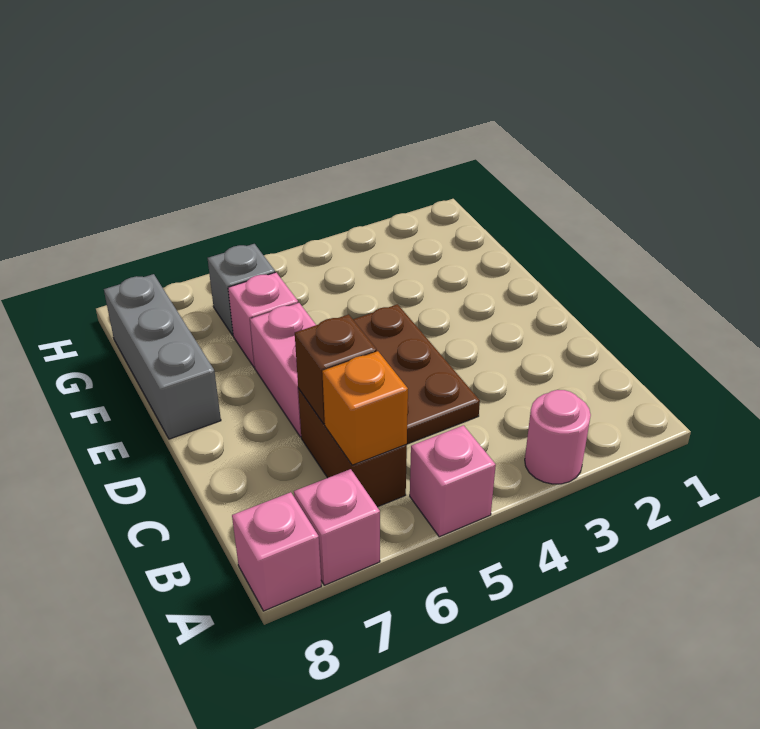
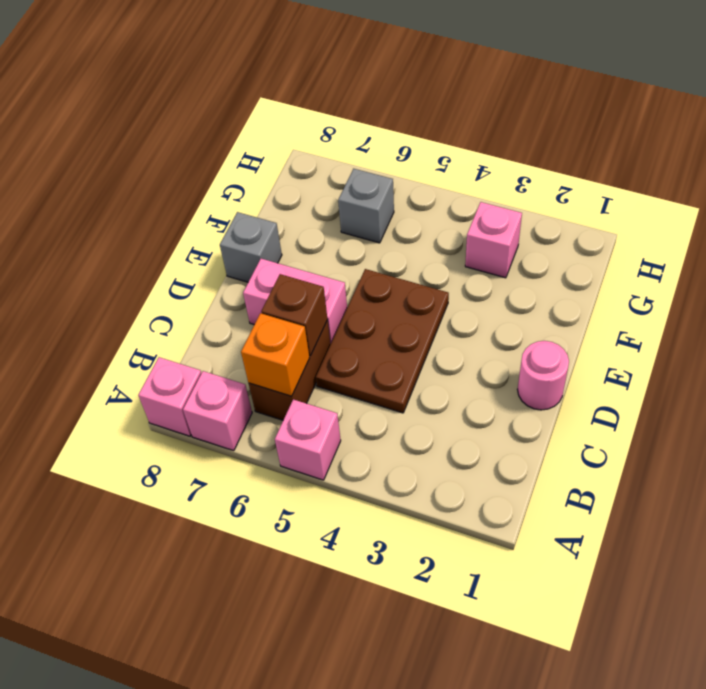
pink round brick A3 level 1 -> pink round brick D1 level 1
pink brick D6:E6 level 1 -> pink brick D6:D7 level 1
grey brick E8:G8 level 1 -> grey brick E8 level 1
pink brick F6 level 1 -> pink brick G3 level 1

